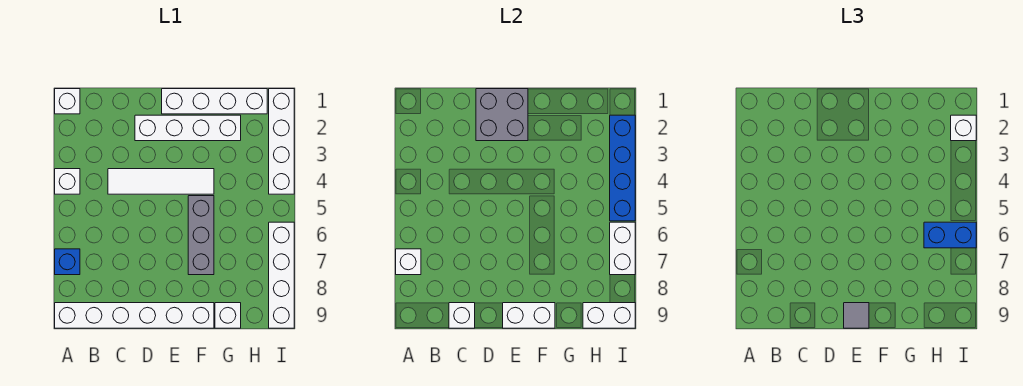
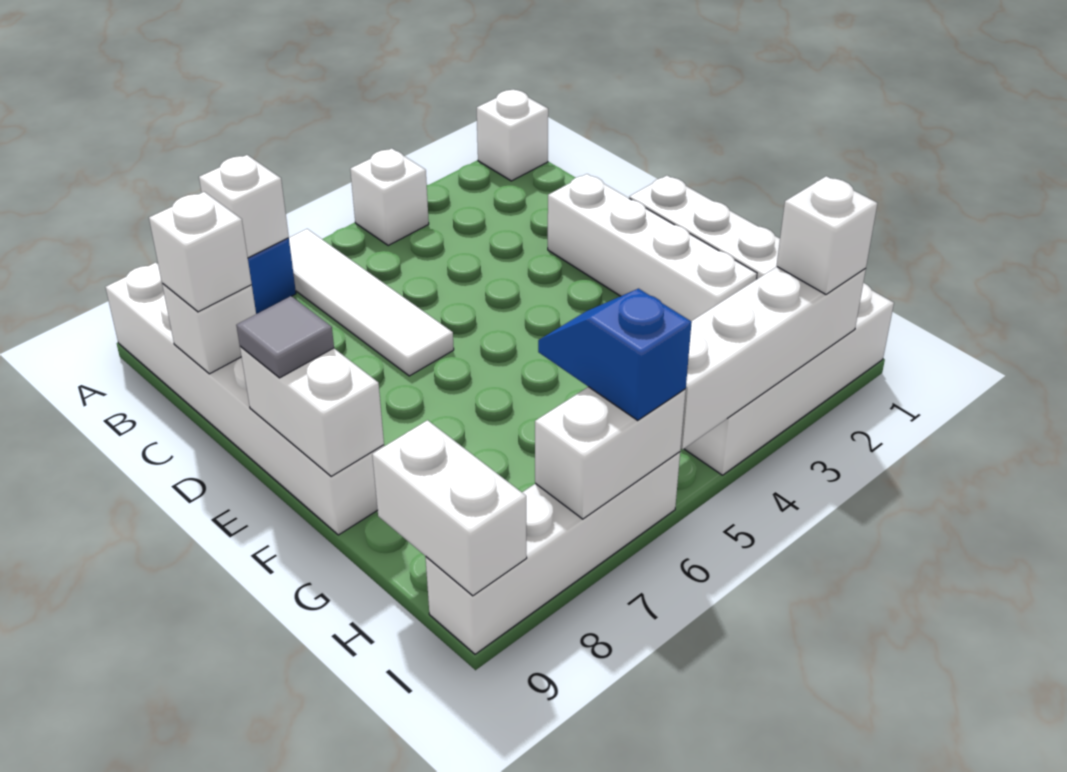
white tile C4:F4 level 1 -> white tile A6:D6 level 1
grey brick D1:E2 level 2 -> none
grey brick F5:F7 level 1 -> none
white brick G9 level 1 -> white brick C9 level 3
blue brick H6:I6 level 3 -> blue slope H6:I6 level 3 top I
blue brick I2:I5 level 2 -> white brick I2:I5 level 2

